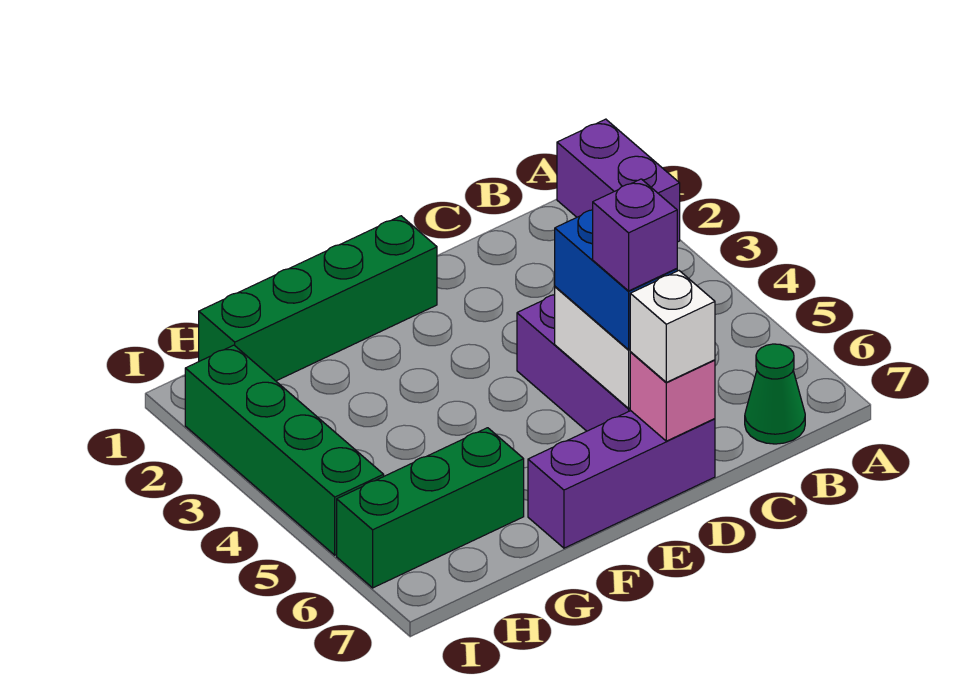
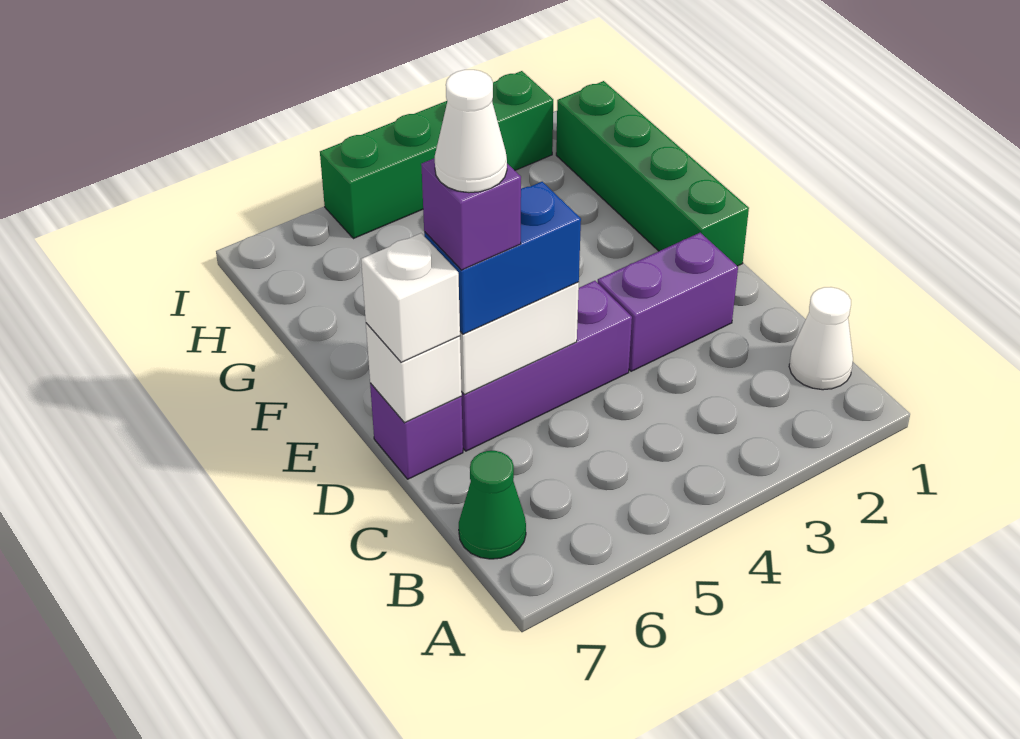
purple brick A1:A2 level 1 -> purple brick D2:D3 level 1
none -> white cone B1 level 1
none -> white cone D6 level 5
purple brick D7:F7 level 1 -> purple brick D7 level 1
pink brick D7 level 2 -> white brick D7 level 2
green brick G6:I6 level 1 -> none

